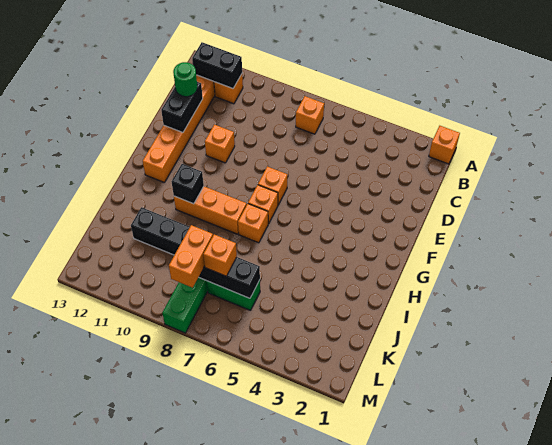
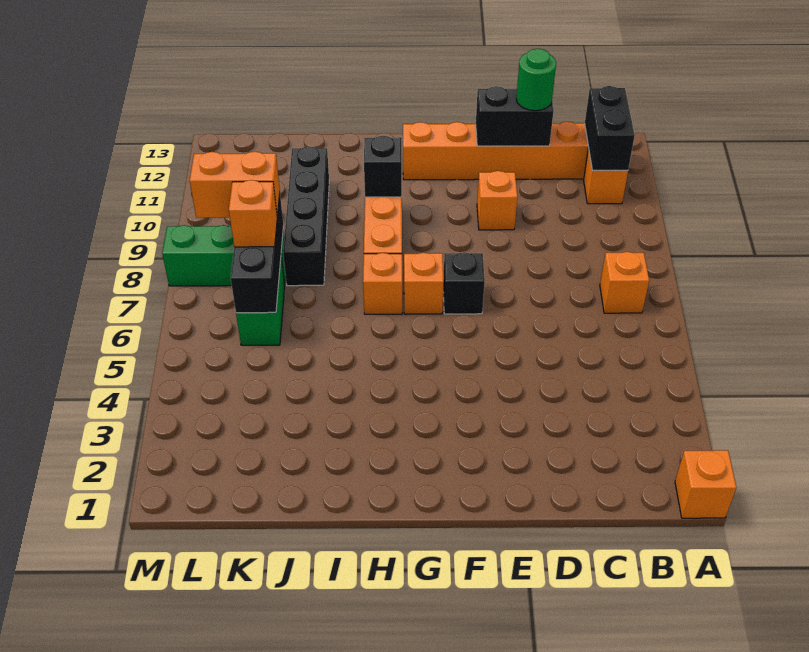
orange brick F7 level 1 -> black brick F7 level 1

